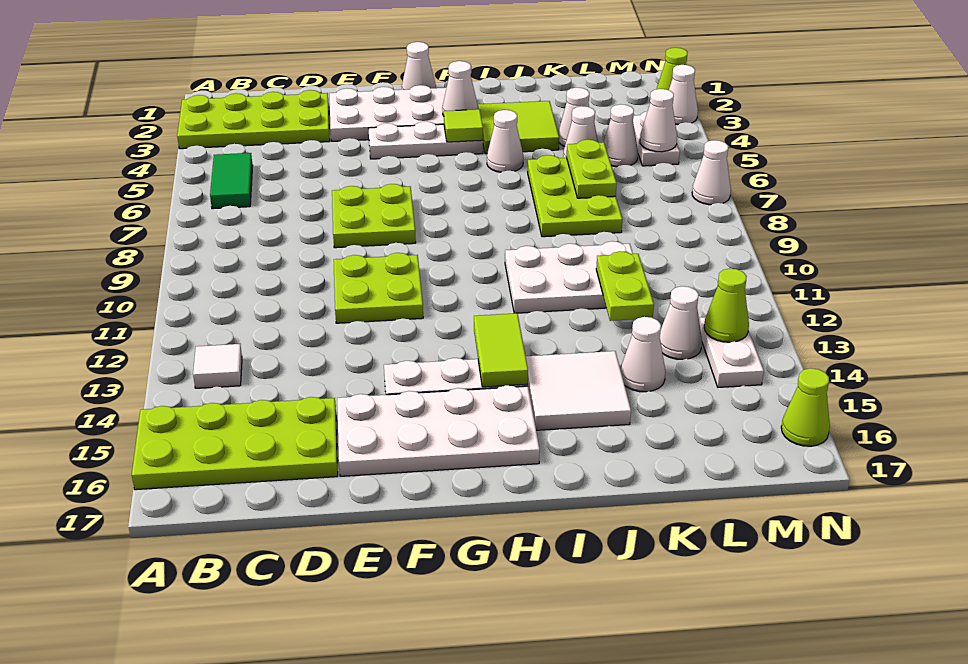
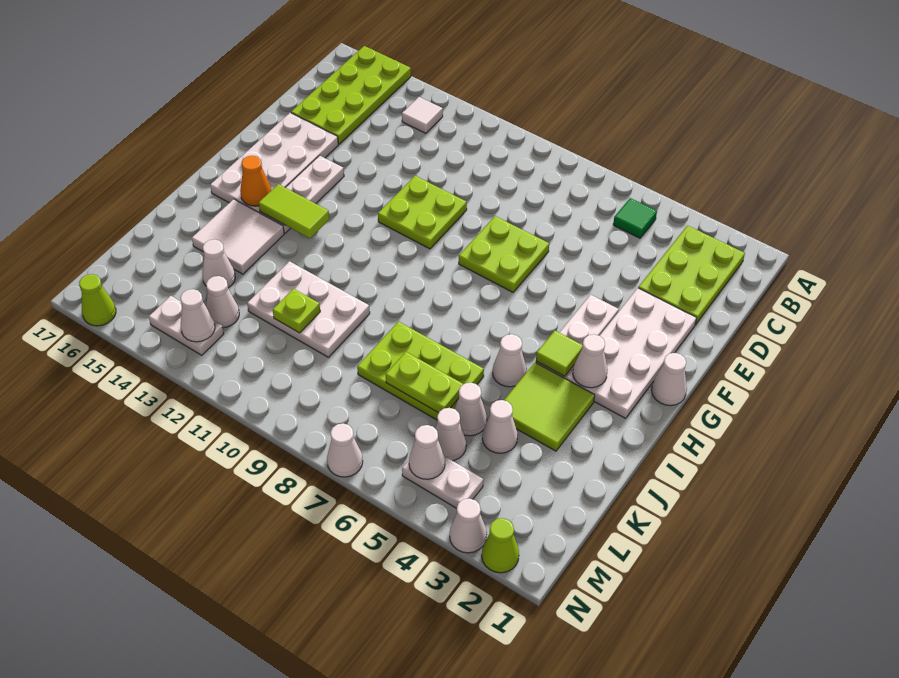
lime plate A2:D3 level 1 -> lime plate B2:D3 level 1
green tile B5:B6 level 1 -> green tile B5 level 1
none -> orange cone H15 level 2
white plate I10:K11 level 1 -> white plate J10:K12 level 1
lime plate K11:K12 level 2 -> lime plate K11 level 2
lime cone M13 level 2 -> white cone M13 level 2

